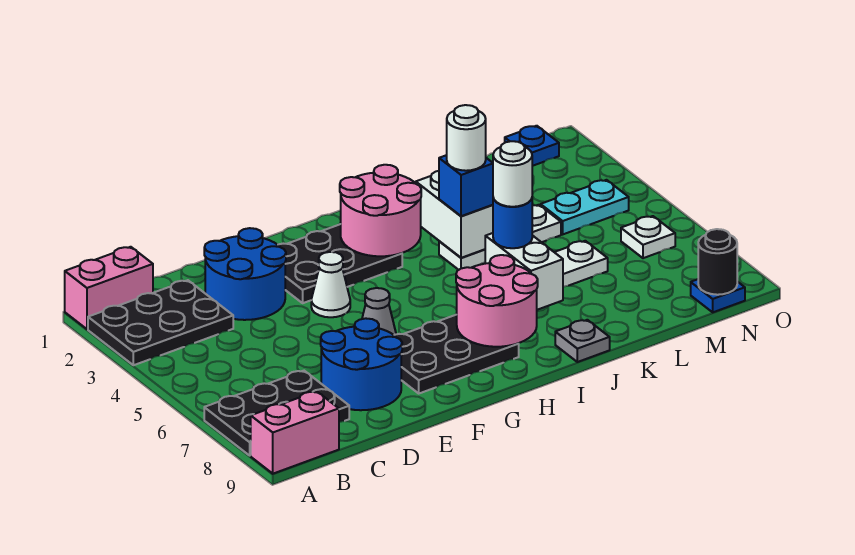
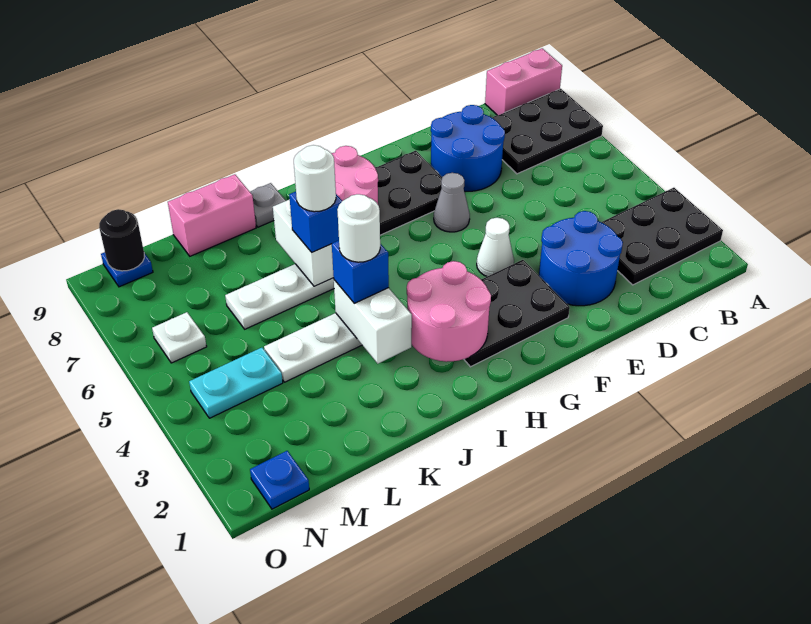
pink brick A1:B1 level 1 -> pink brick K9:L9 level 1
blue round brick J6 level 3 -> blue brick J6 level 3

